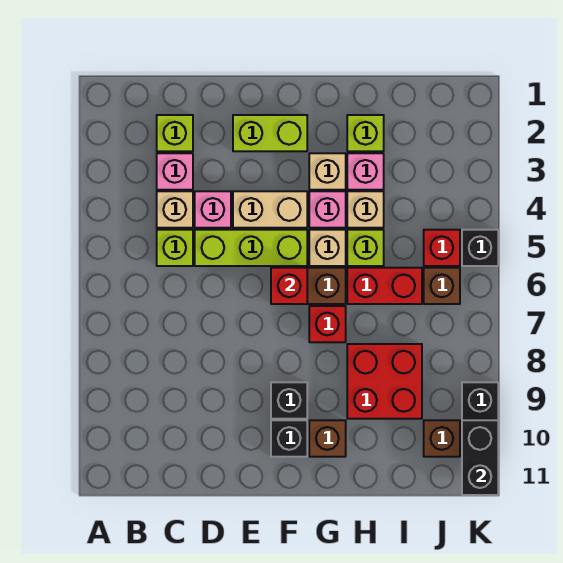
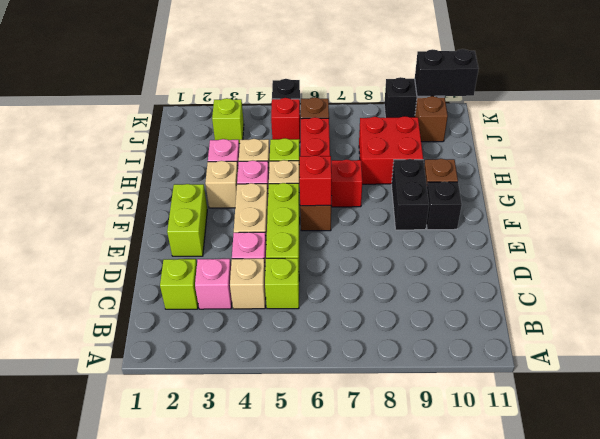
black brick F9 level 1 -> black brick F9:G9 level 1
lime brick H2 level 1 -> lime brick J3 level 1

